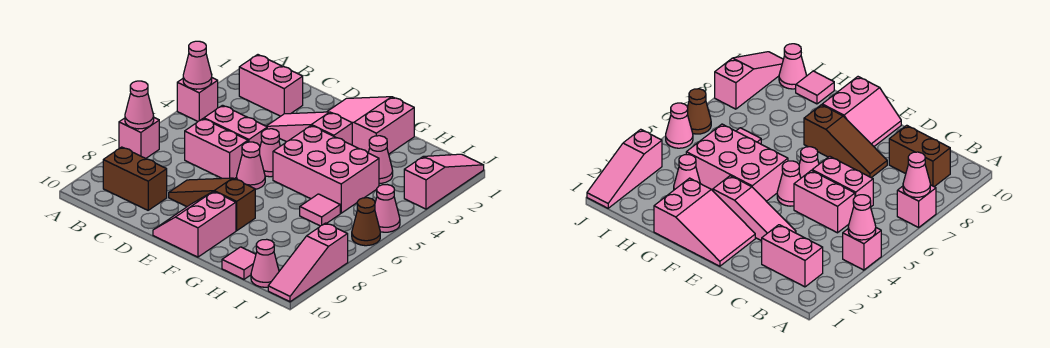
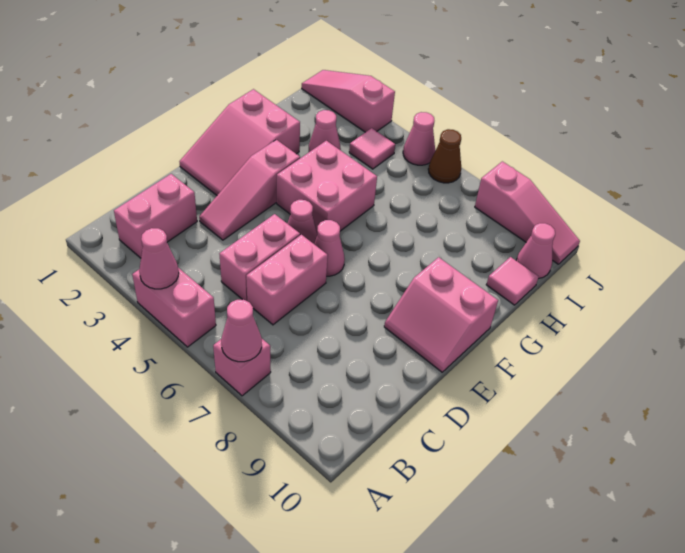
pink brick A4 level 1 -> pink brick A4:A5 level 1
brown brick B9:C9 level 1 -> none
brown slope D8:F8 level 1 top F -> none
pink brick F4:H5 level 1 -> pink brick F4:G5 level 1
pink tile H6 level 1 -> pink tile I4 level 1

